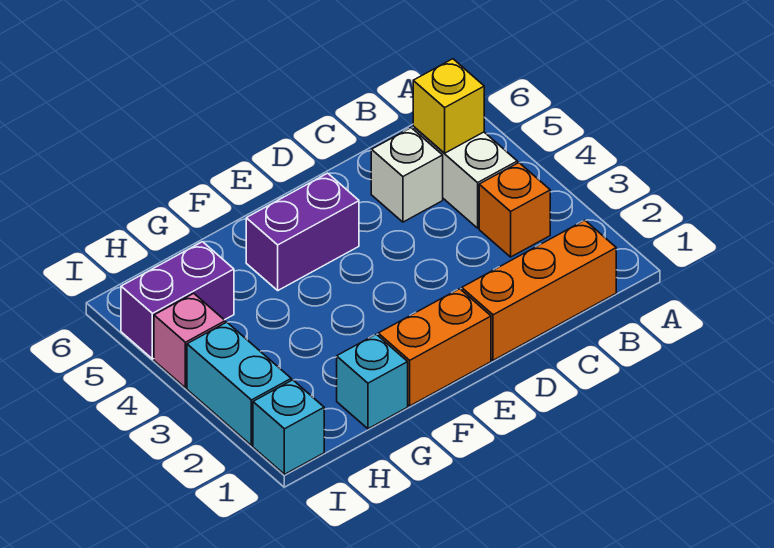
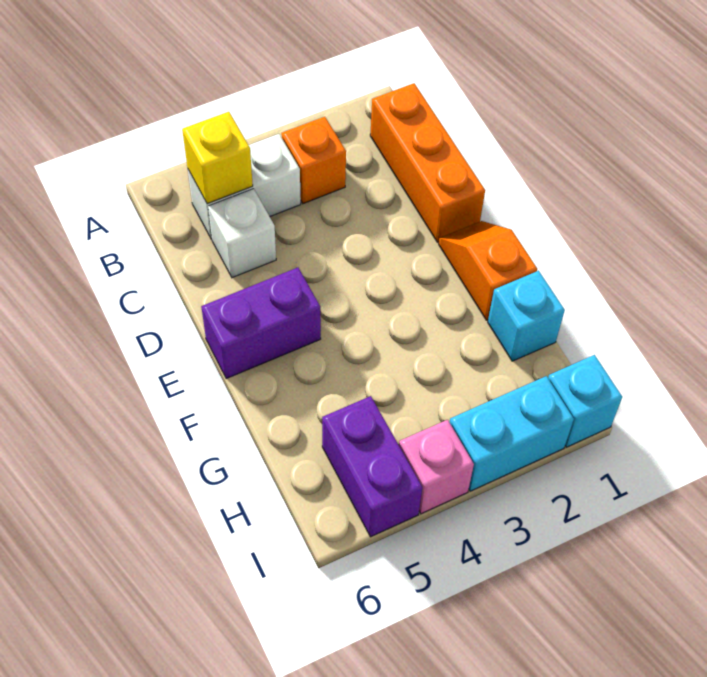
orange brick E1:F1 level 1 -> orange slope E1:F1 level 1 top F
purple brick E5:F5 level 1 -> purple brick E5:E6 level 1

